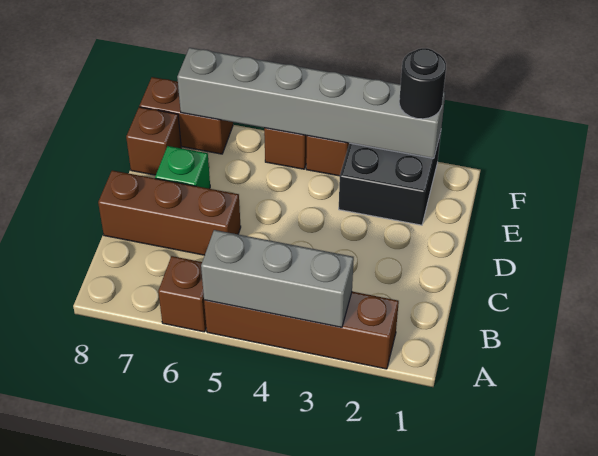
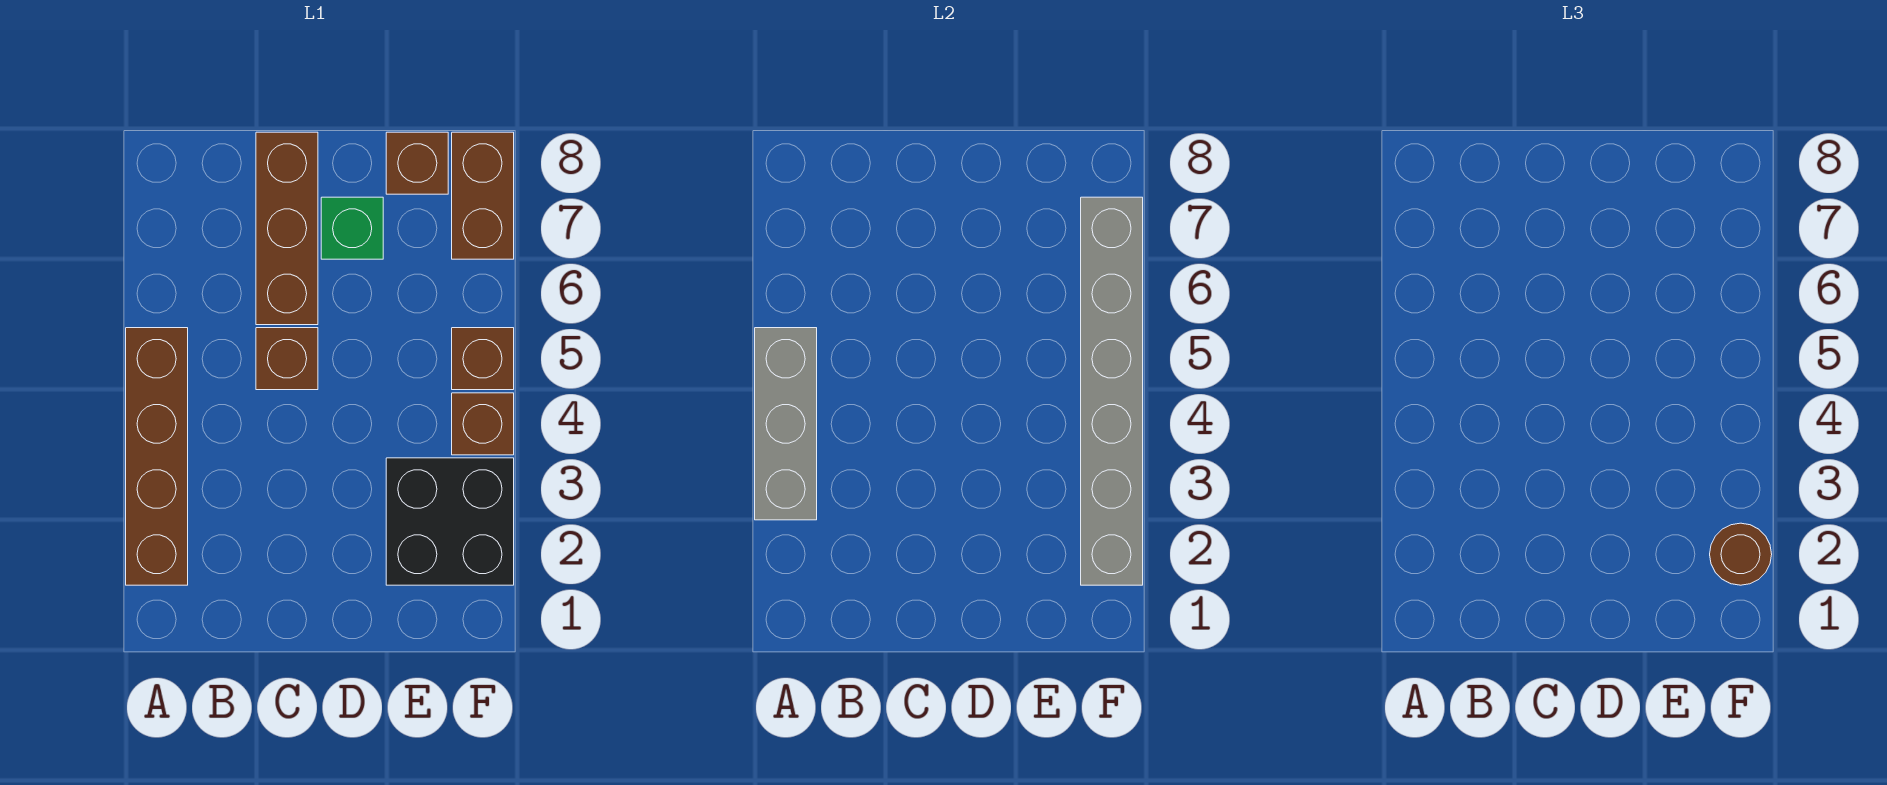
brown brick A6 level 1 -> brown brick C5 level 1
black round brick F2 level 3 -> brown round brick F2 level 3

